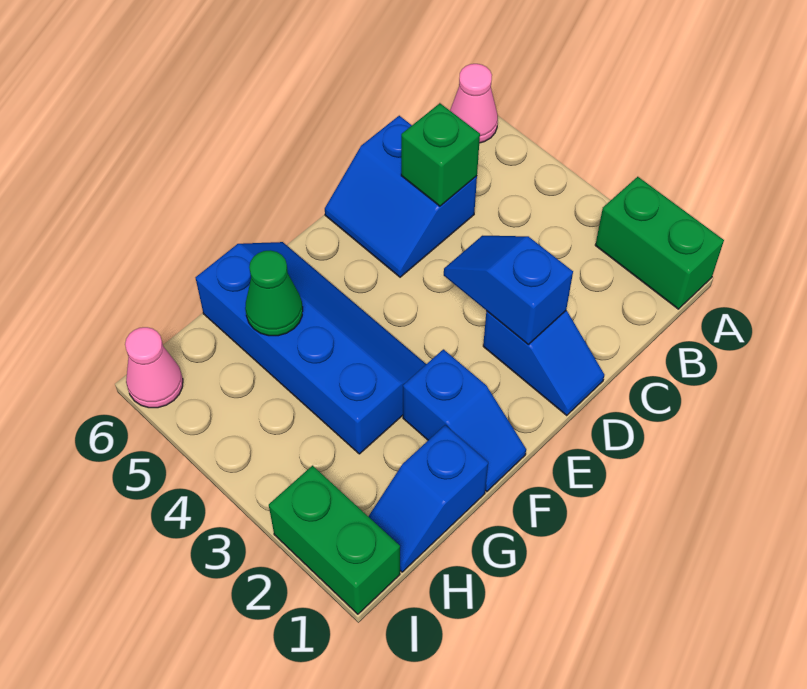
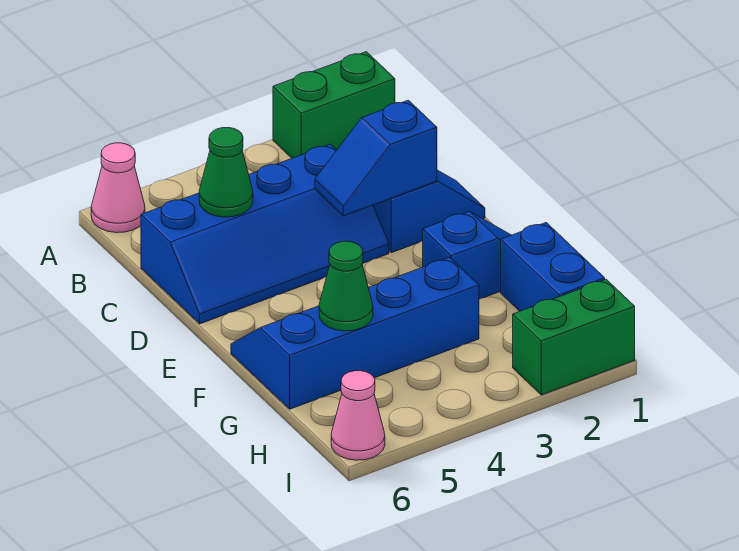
blue slope C5:D6 level 1 top C -> blue slope C3:D6 level 1 top C
green brick C5 level 2 -> green cone C5 level 2
blue slope G1:H1 level 1 top G -> blue brick G1:H1 level 1

